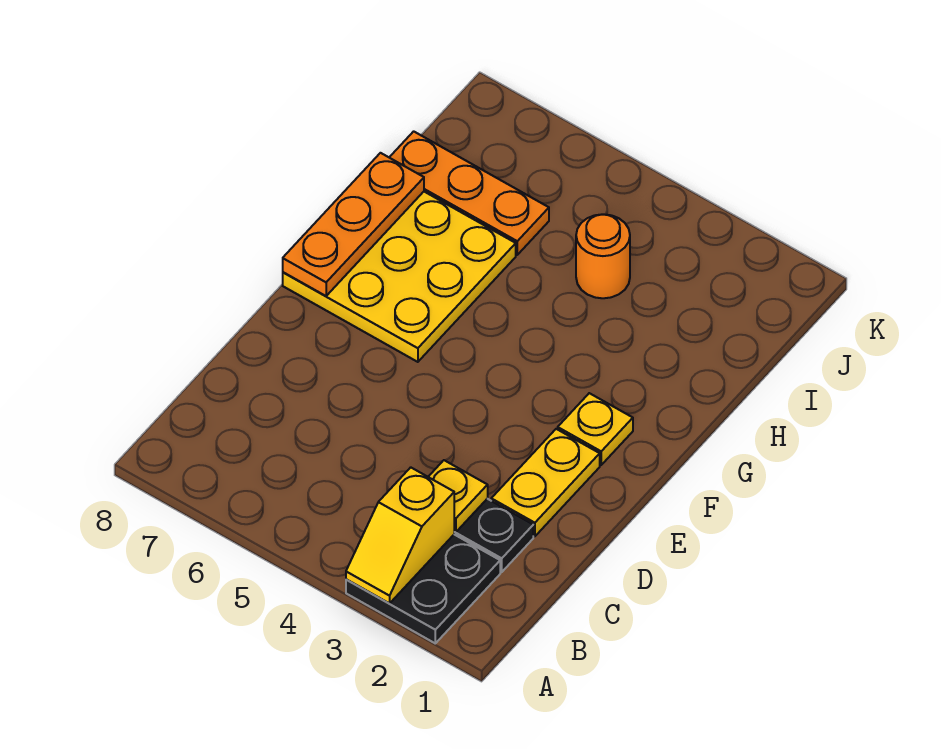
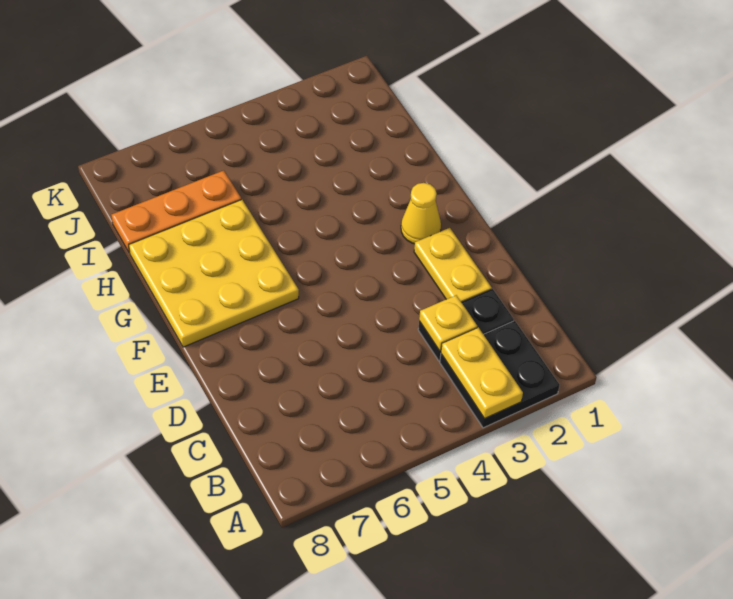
yellow slope A3:B3 level 2 top B -> yellow plate A3:B3 level 2
yellow plate F2 level 1 -> yellow cone F2 level 1
orange plate F8:H8 level 2 -> none
orange round brick I4 level 1 -> none

